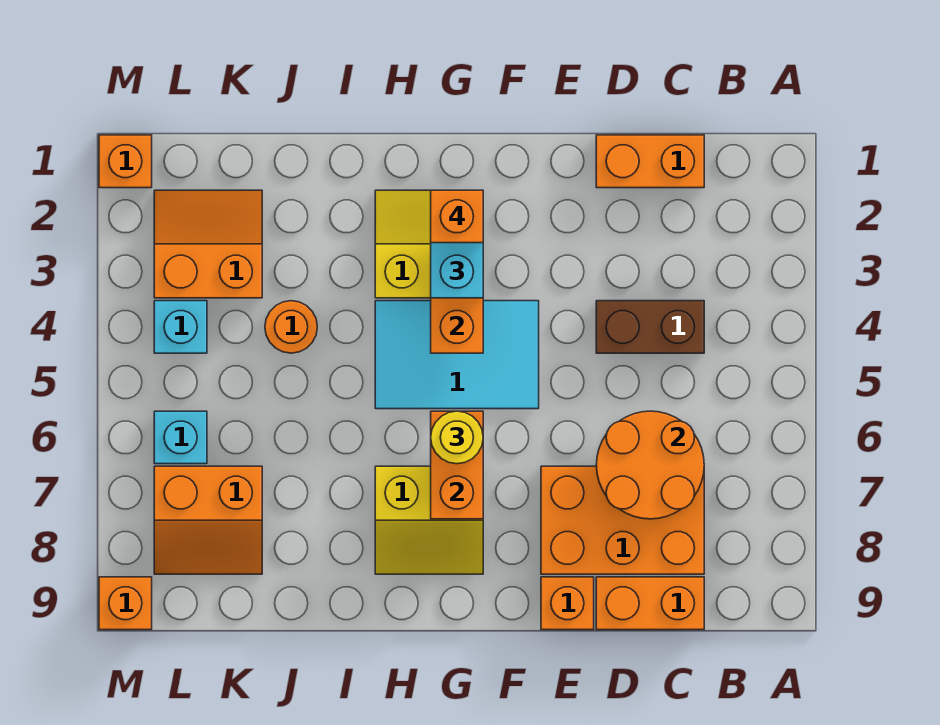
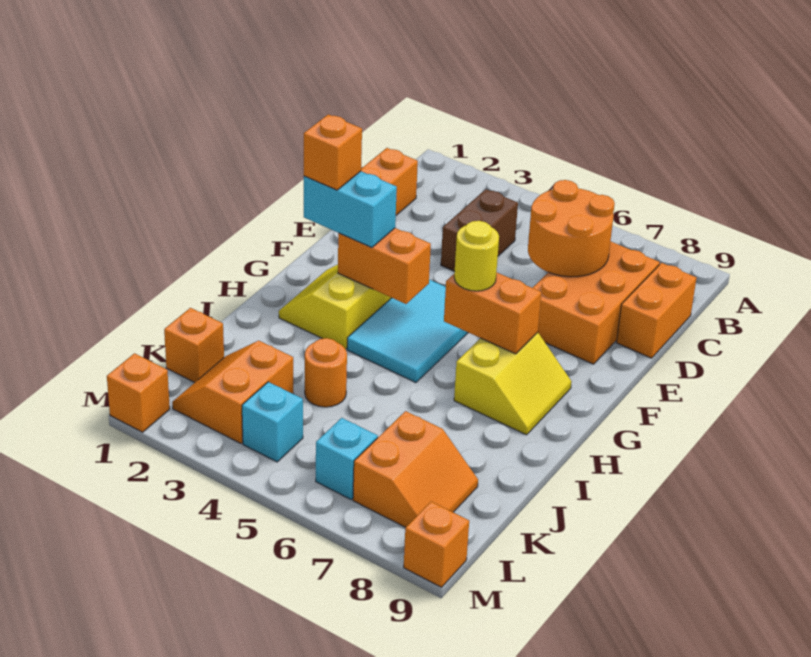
orange brick E9 level 1 -> orange brick K1 level 1

